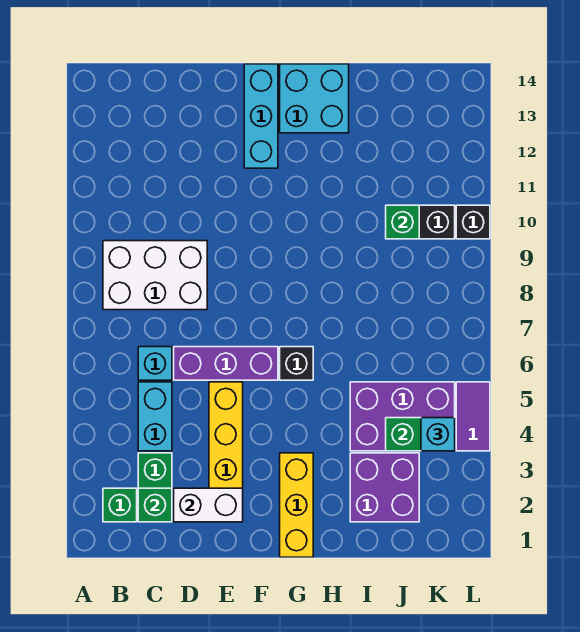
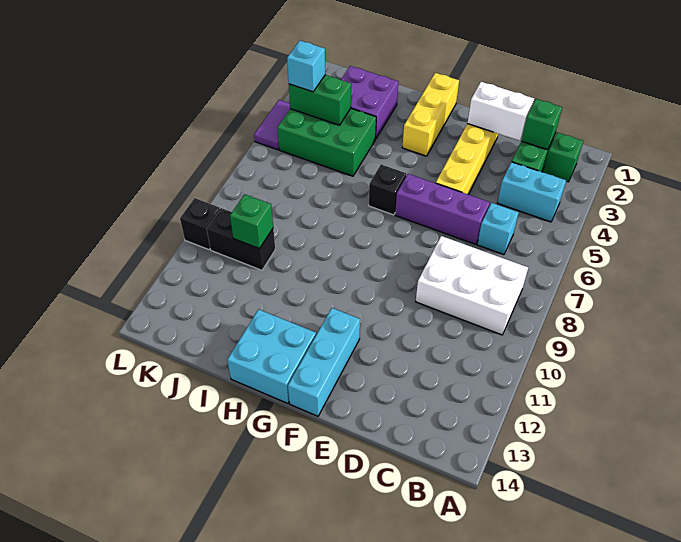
cyan brick C4:C5 level 1 -> cyan brick B4:C4 level 1
purple brick I4:K5 level 1 -> green brick I4:K5 level 1

